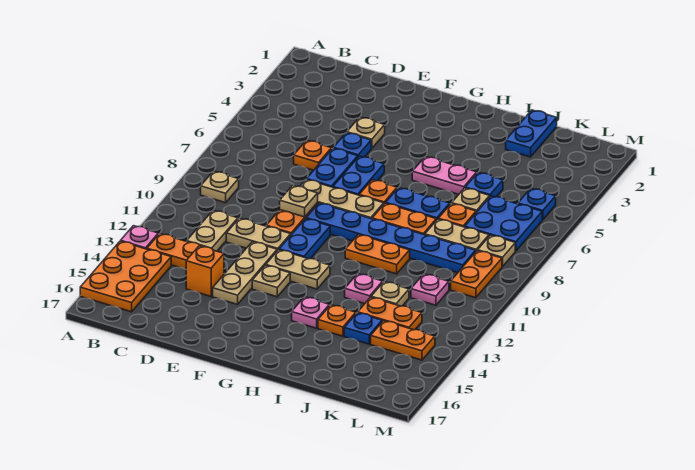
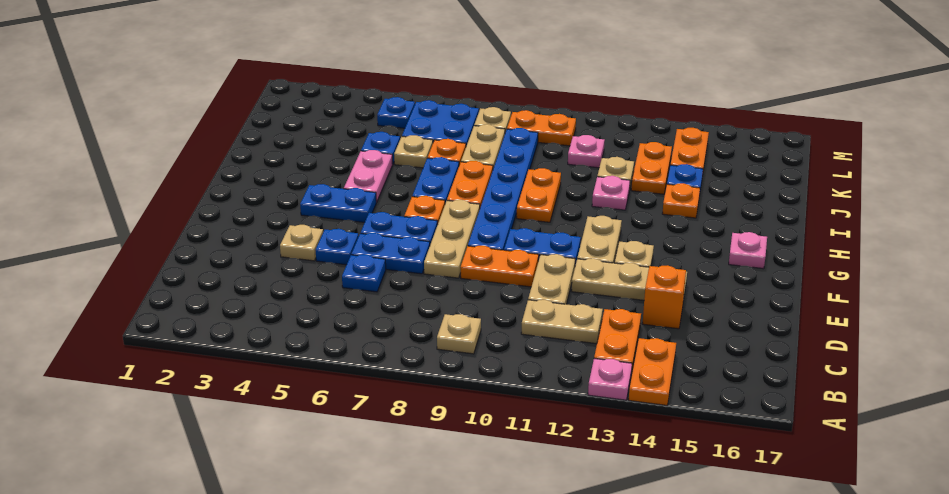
orange plate A14:B16 level 1 -> orange plate A14:B14 level 1
orange plate D6 level 1 -> blue plate D6 level 1
tan plate E9 level 2 -> none
pink plate H14 level 1 -> pink plate G16 level 1
blue plate J1:J2 level 1 -> blue plate G4:G5 level 1

